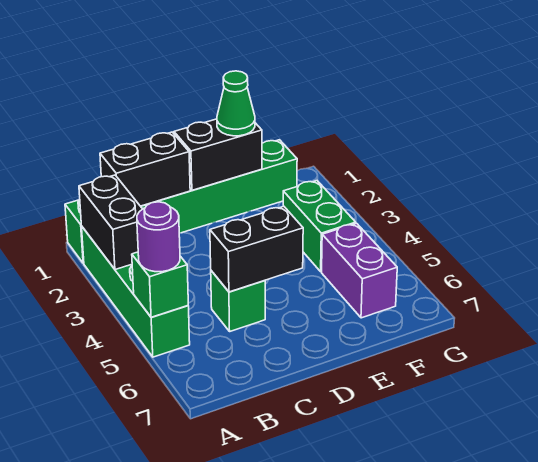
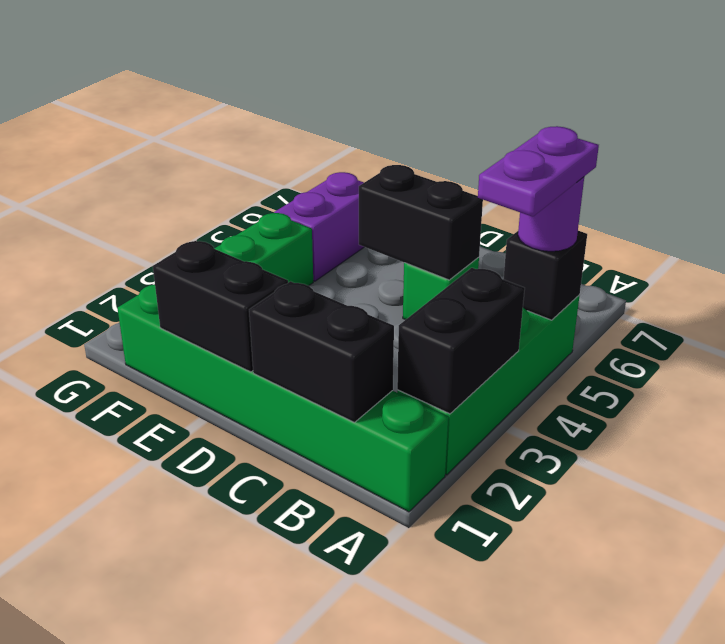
none -> purple plate A4:A5 level 4
green brick A5 level 2 -> black brick A5 level 2
green cone E1 level 3 -> none

